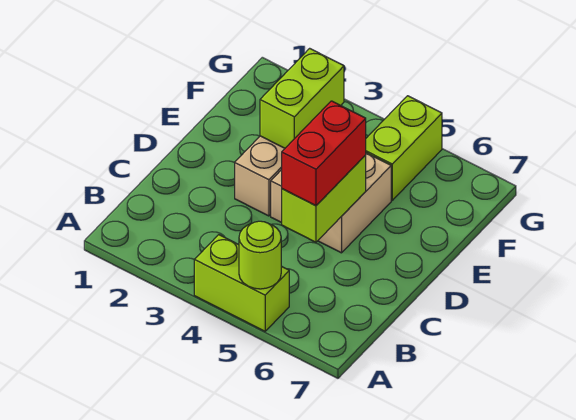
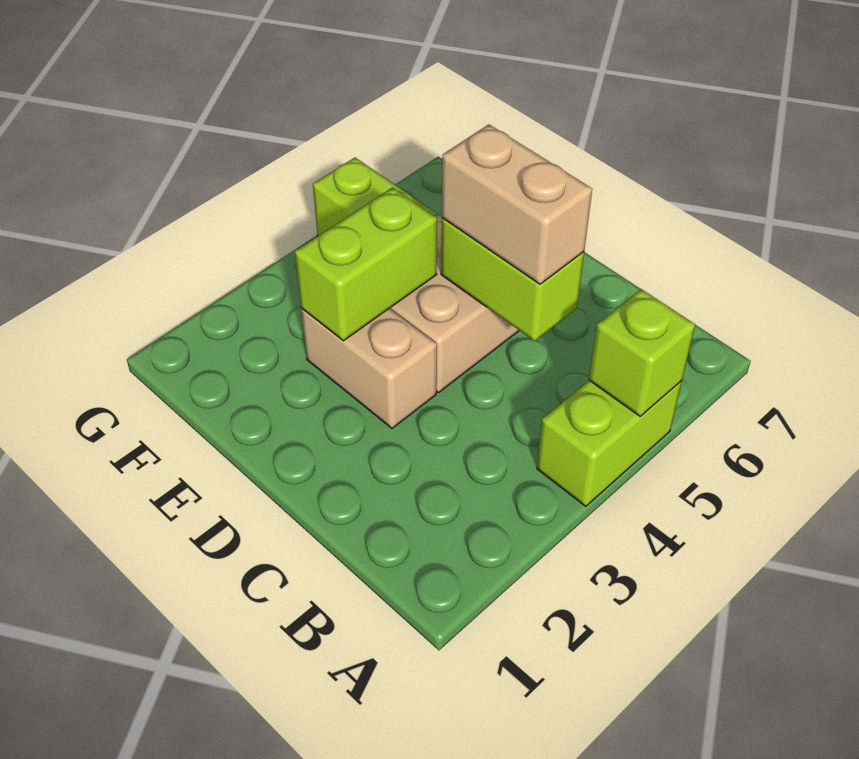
lime round brick A5 level 2 -> lime brick A5 level 2
red brick C5:D5 level 3 -> tan brick C5:D5 level 3
lime brick E3:F3 level 2 -> lime brick E3:E4 level 2

